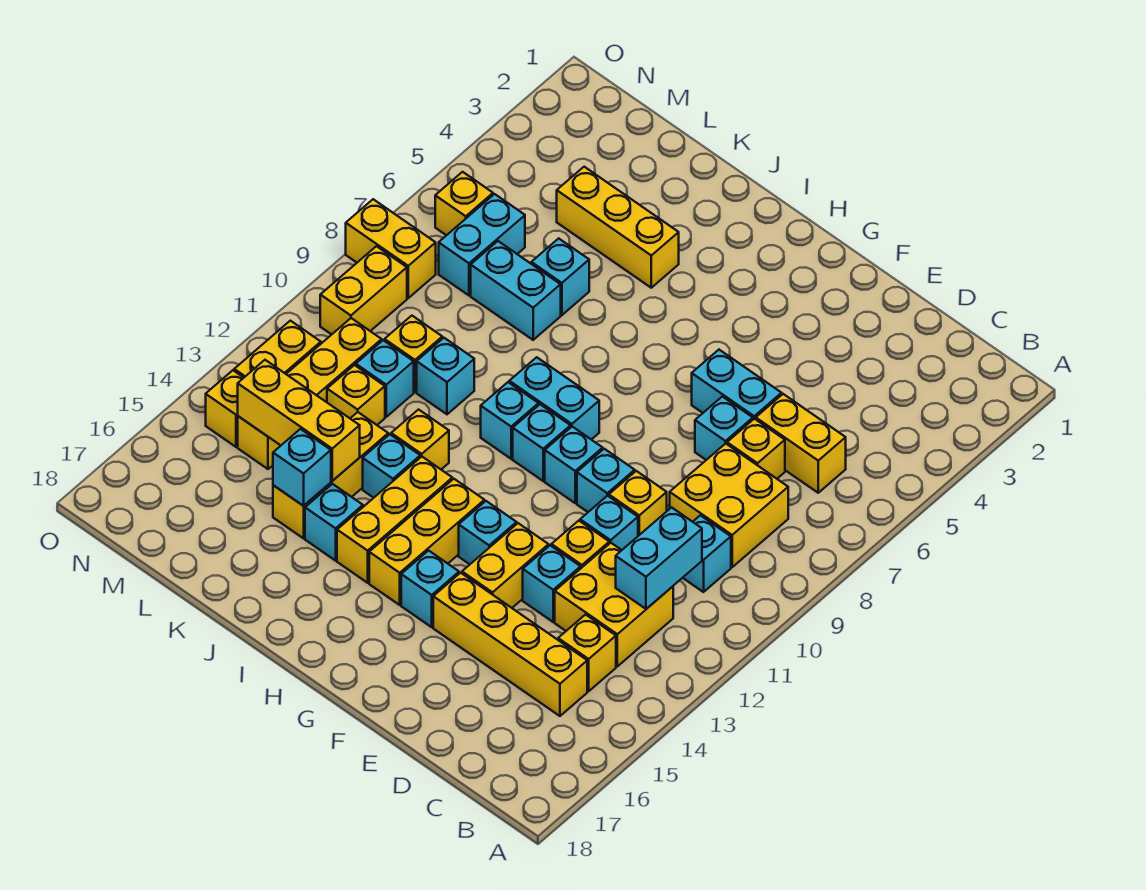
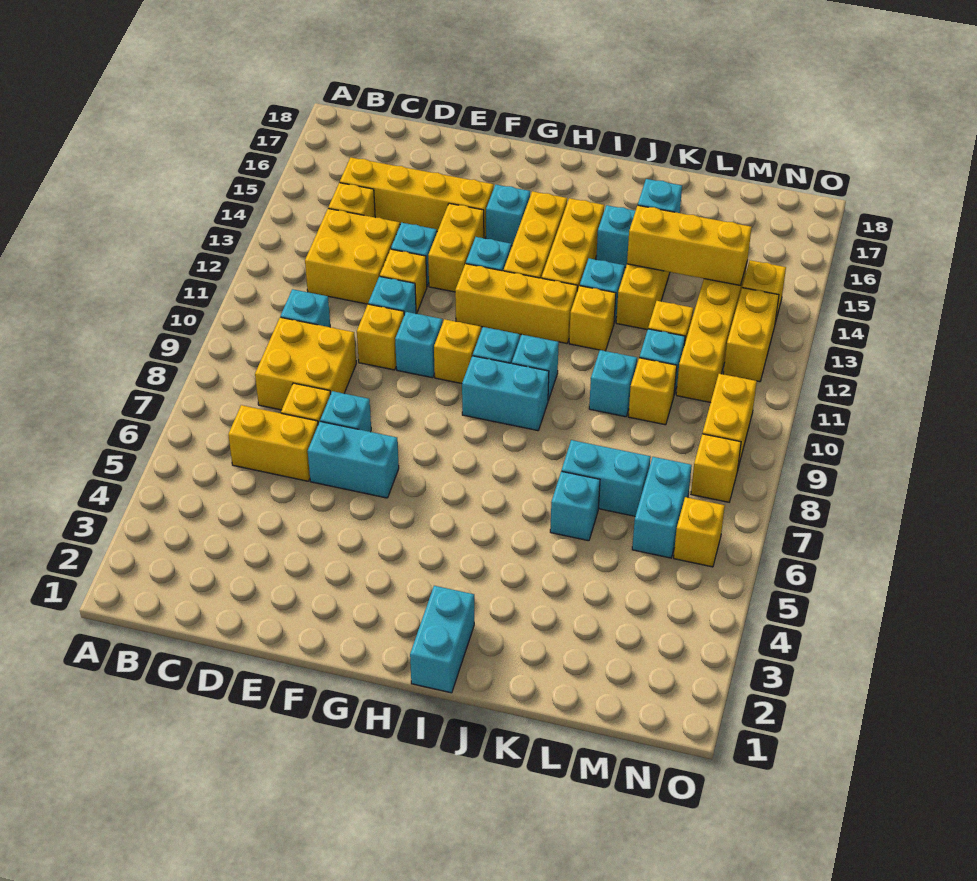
cyan brick C11:C12 level 2 -> cyan brick I1:I2 level 1
cyan brick G10 level 1 -> yellow brick G10 level 1
yellow brick J4:L4 level 1 -> yellow brick G12:I12 level 1
yellow brick N8:O8 level 1 -> yellow brick N8 level 1

